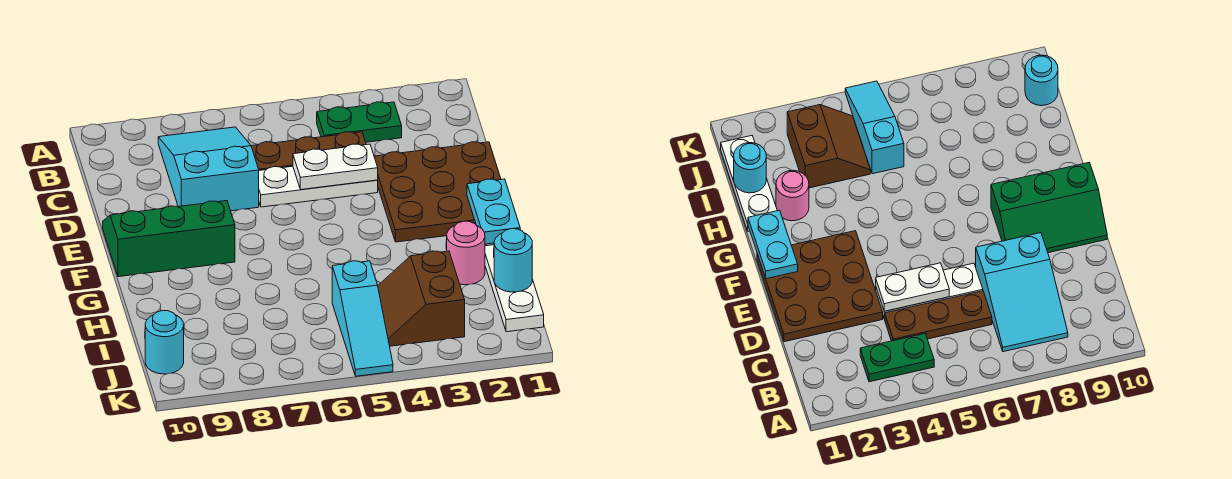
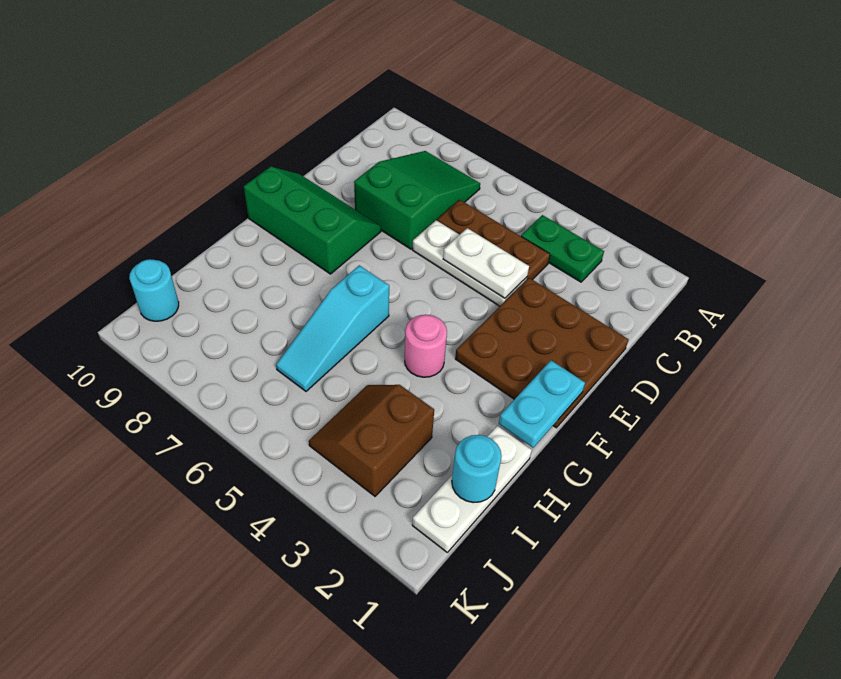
cyan slope B7:D8 level 1 top D -> green slope B7:D8 level 1 top D
pink round brick H2 level 1 -> pink round brick G4 level 1
cyan slope I5:K5 level 1 top I -> cyan slope G6:I6 level 1 top G

